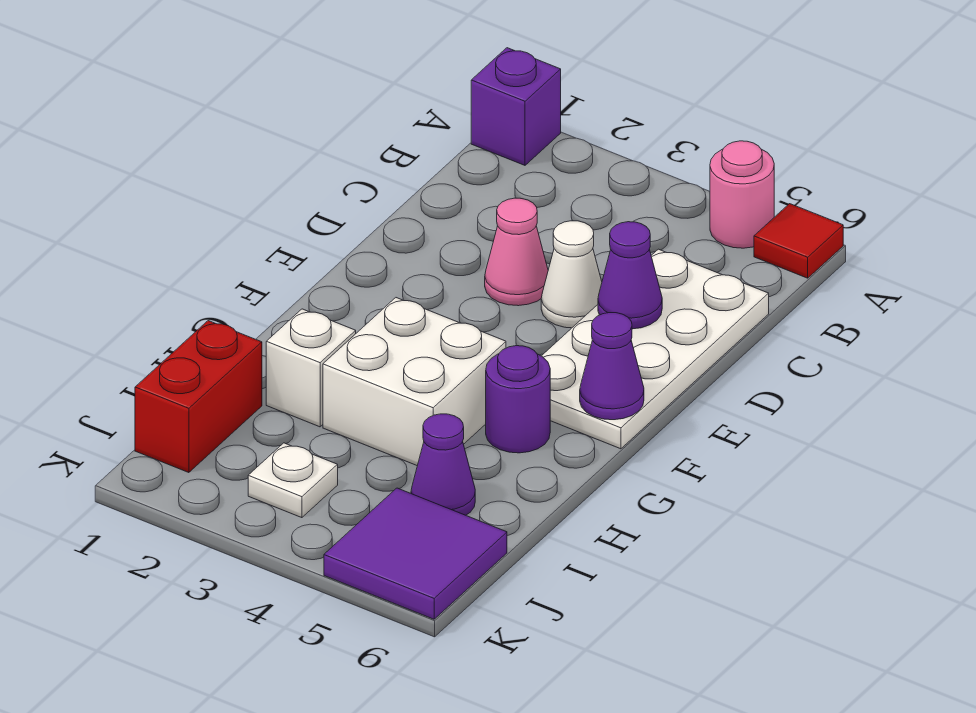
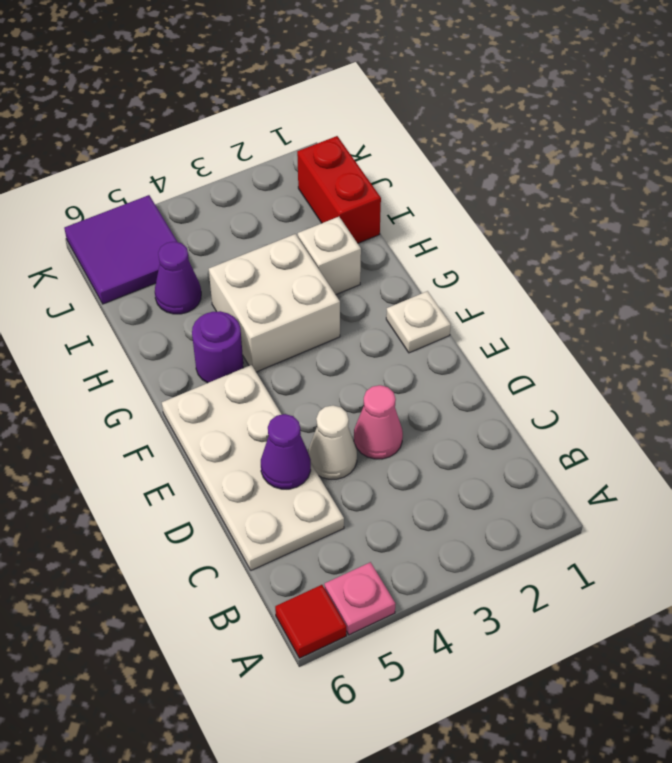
purple brick A1 level 1 -> none
pink round brick A5 level 1 -> pink plate A5 level 1
purple cone F6 level 2 -> none
white plate J3 level 1 -> white plate F1 level 1

